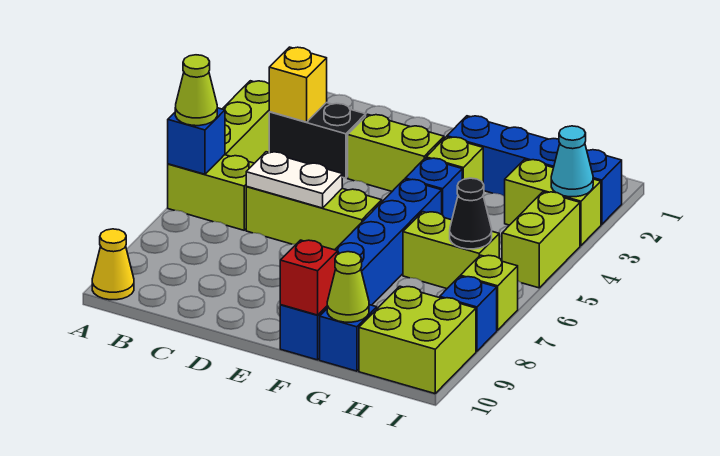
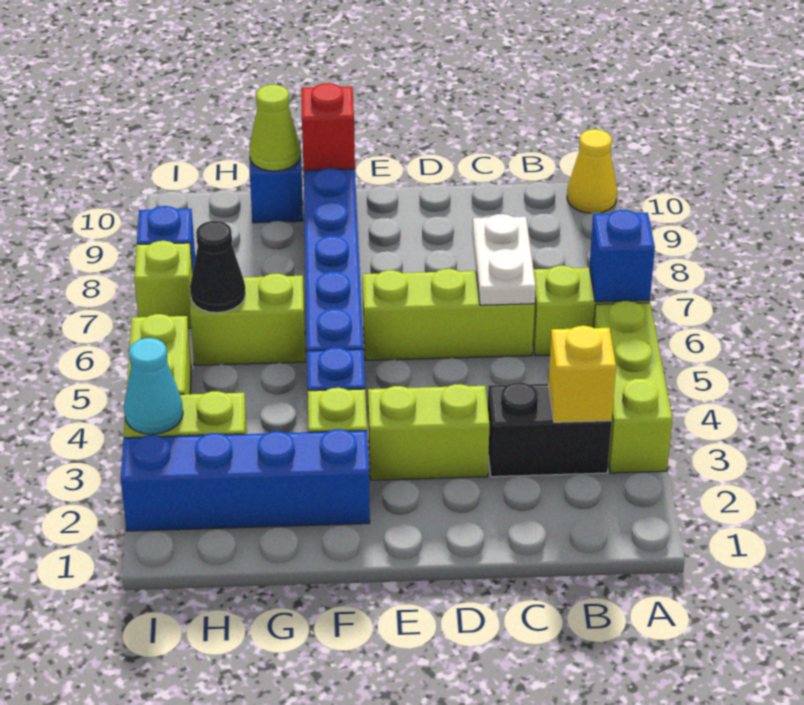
lime cone A6 level 3 -> none
white plate C6:D6 level 2 -> white plate C6:C7 level 2
lime brick H9:I10 level 1 -> none

